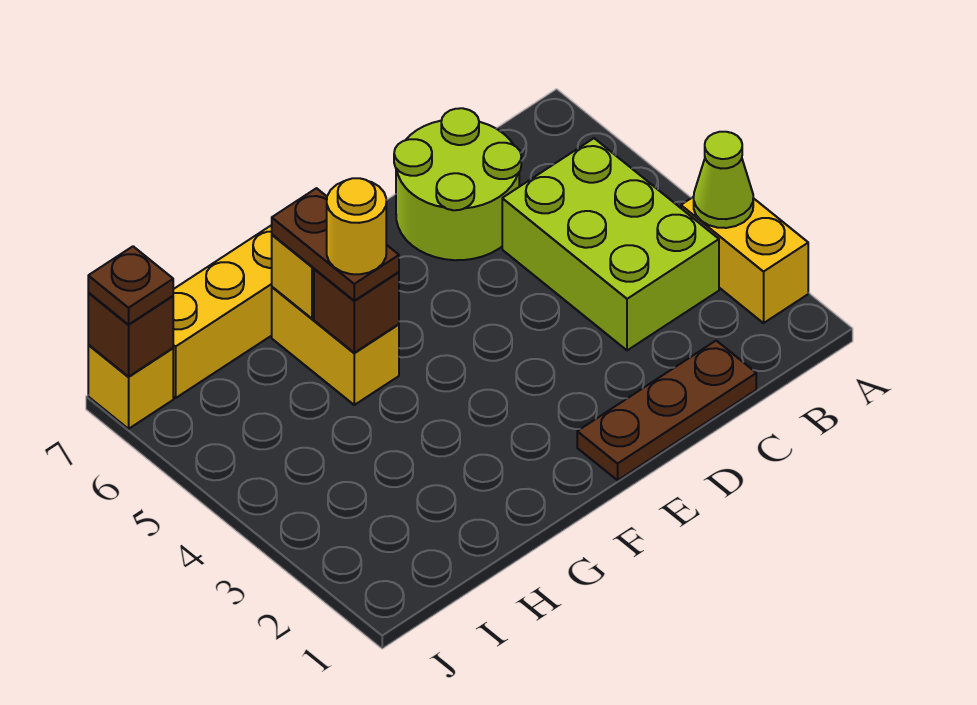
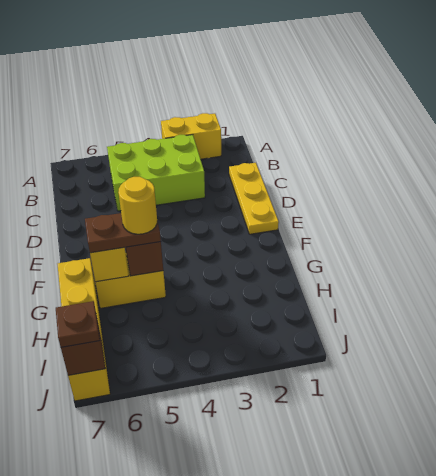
lime cone A3 level 2 -> none
brown plate C1:E1 level 1 -> yellow plate C1:E1 level 1
lime round brick C6:D7 level 1 -> none

